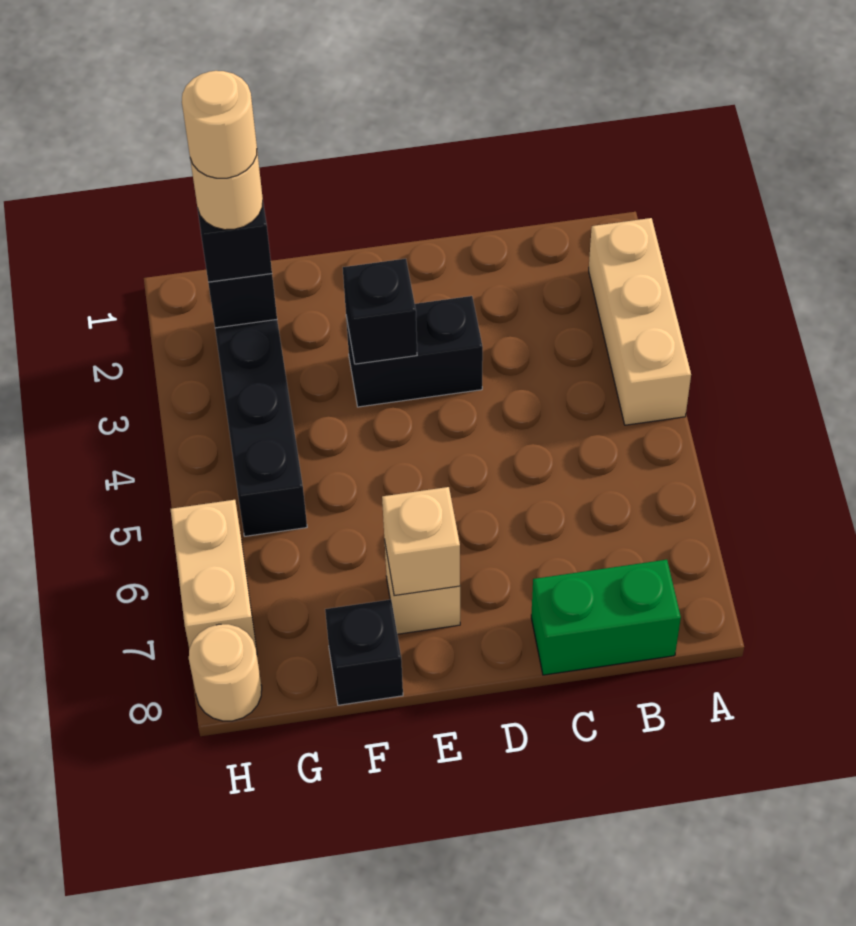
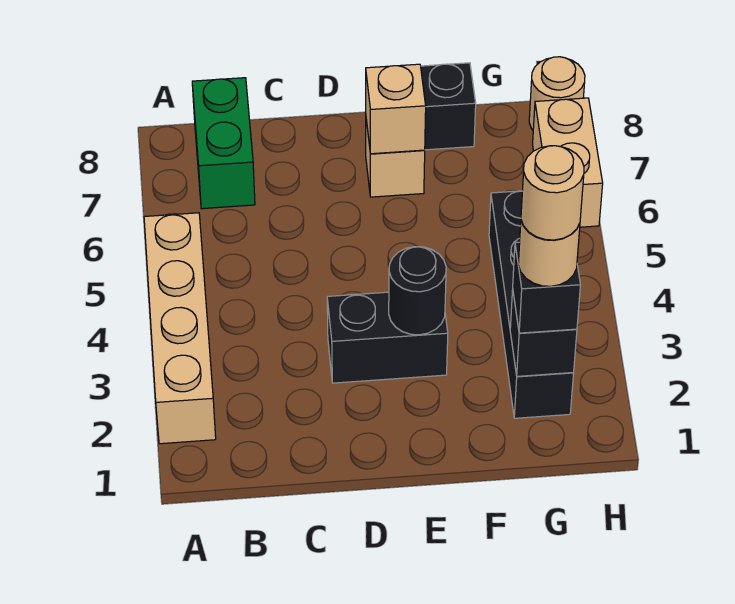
tan brick A2:A4 level 1 -> tan brick A2:A5 level 1
green brick B8:C8 level 1 -> green brick B7:B8 level 1
black brick E3 level 2 -> black round brick E3 level 2

